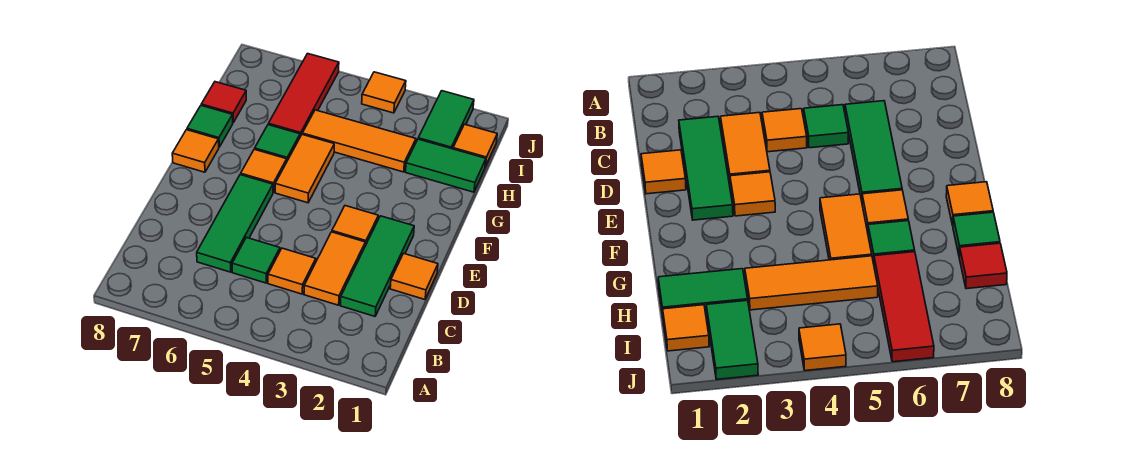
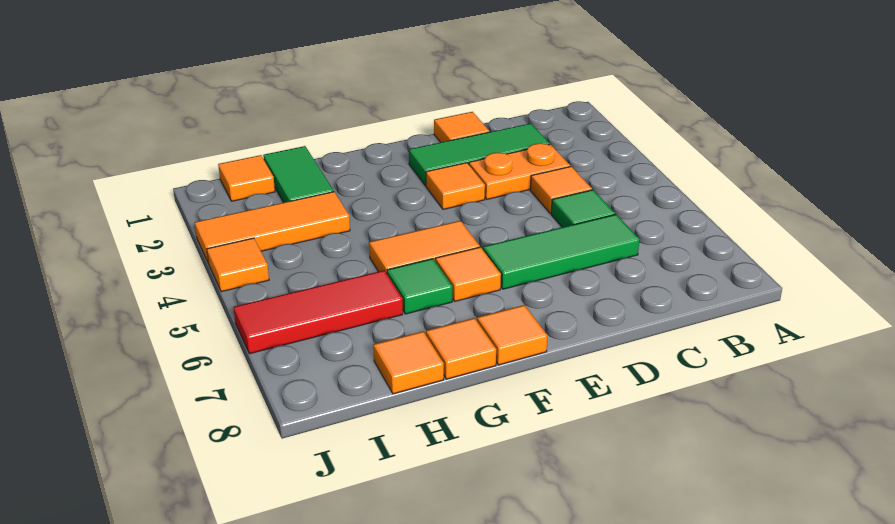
orange tile C3:D3 level 1 -> orange plate C3:D3 level 1
green tile G8 level 1 -> orange tile G8 level 1
orange tile H3:H5 level 1 -> orange tile H3:J3 level 1
red tile H8 level 1 -> orange tile H8 level 1
green tile I2:J2 level 1 -> none

